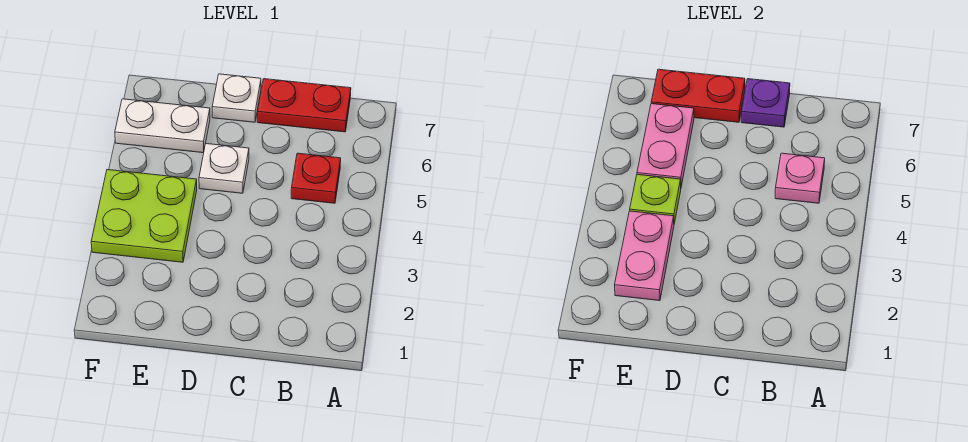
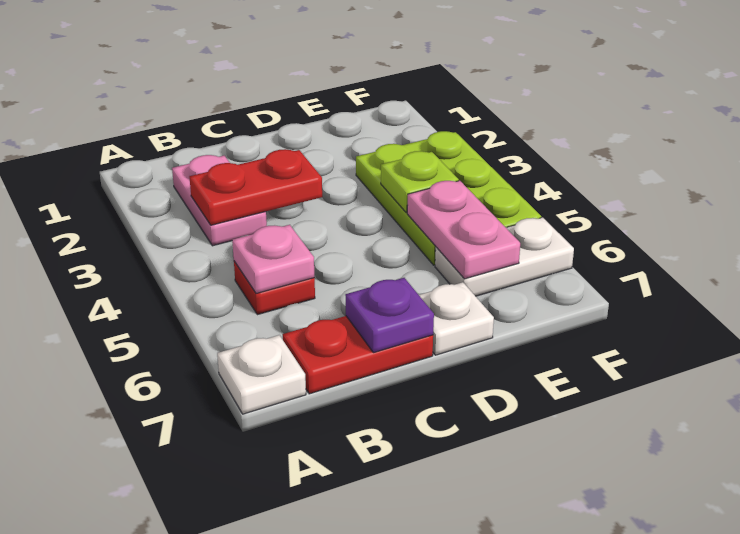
white plate D5 level 1 -> white plate A7 level 1
red plate D7:E7 level 2 -> red plate B3:C3 level 2
pink plate E2:E3 level 2 -> pink plate B2:B3 level 1
lime plate E3:F4 level 1 -> lime plate E3:F5 level 1

